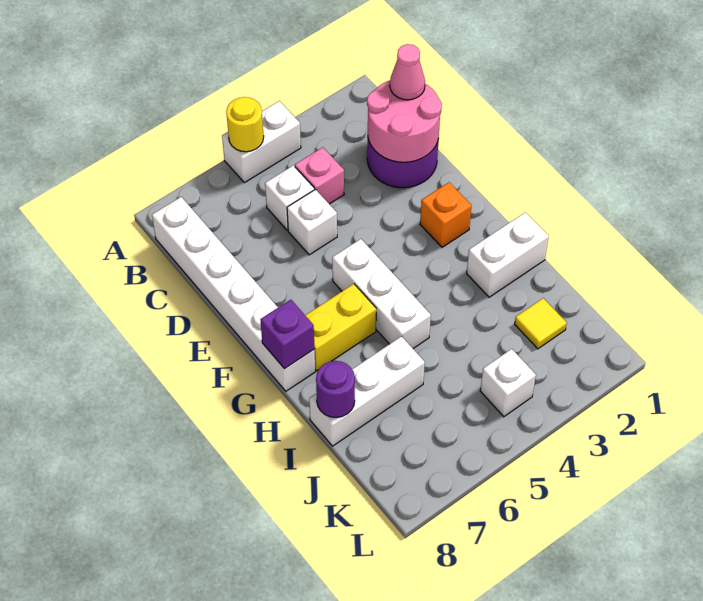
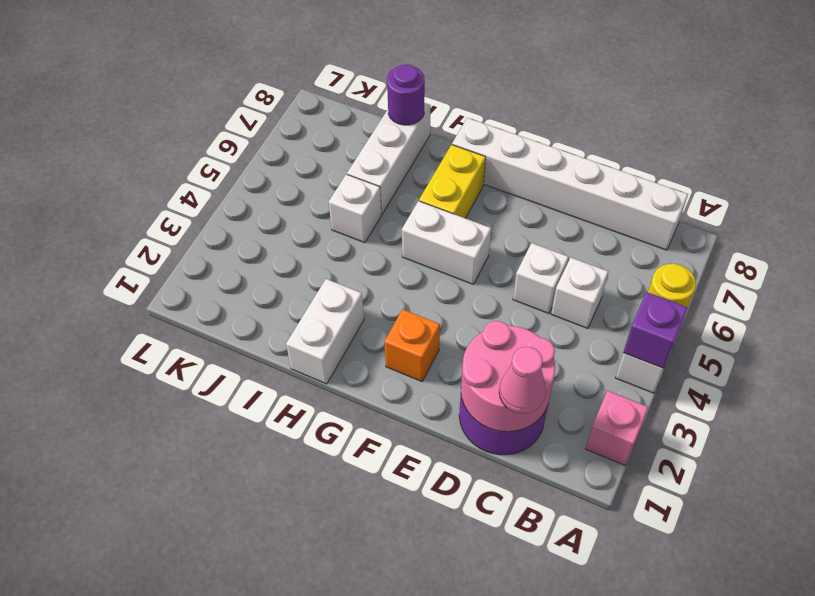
pink brick C4 level 1 -> pink brick A2 level 1
white brick F5:H5 level 1 -> white brick F5:G5 level 1
purple brick G8 level 2 -> purple brick A4 level 2
yellow tile J2 level 1 -> none
white brick K4 level 1 -> white brick I5 level 1

